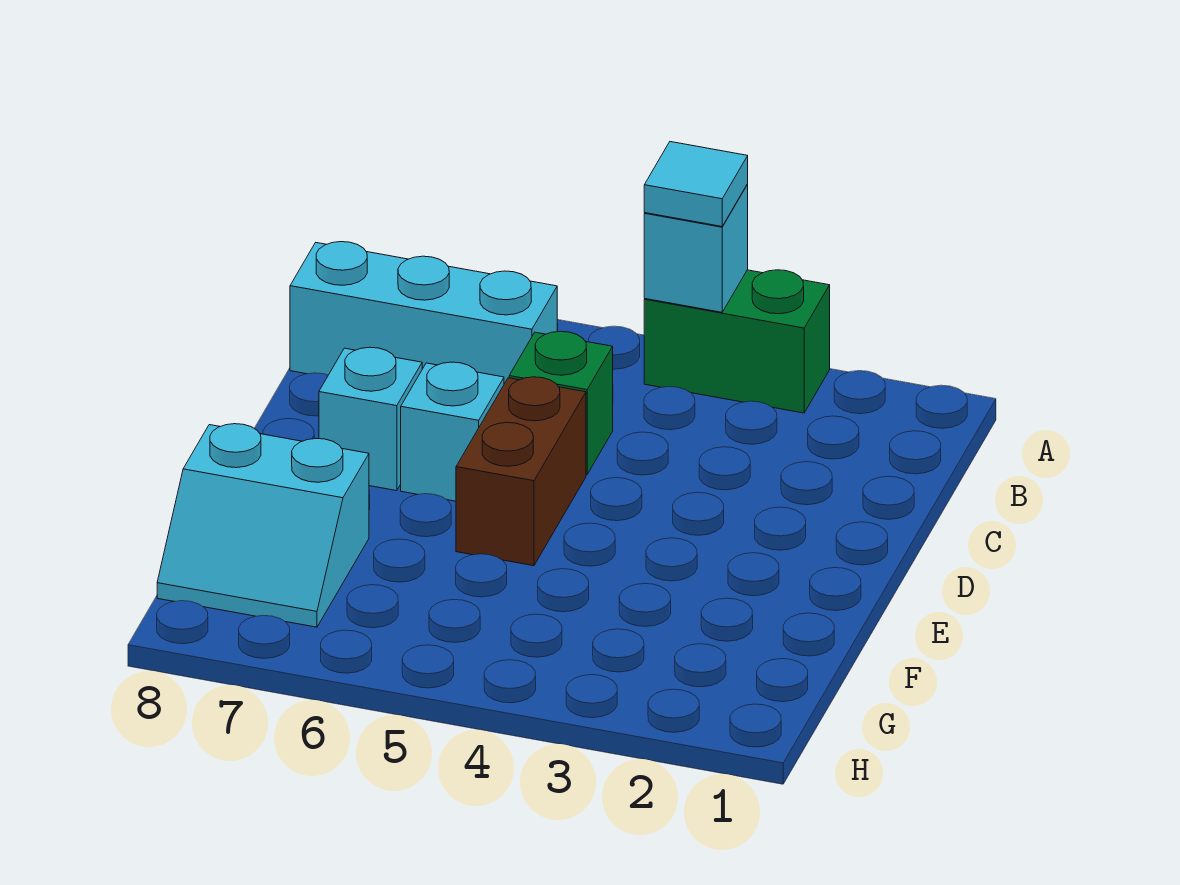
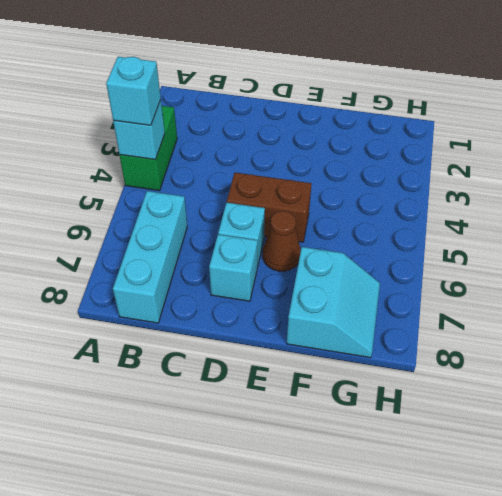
cyan tile A4 level 3 -> cyan brick A4 level 3
green brick C5 level 1 -> none
none -> brown cone E6 level 1

